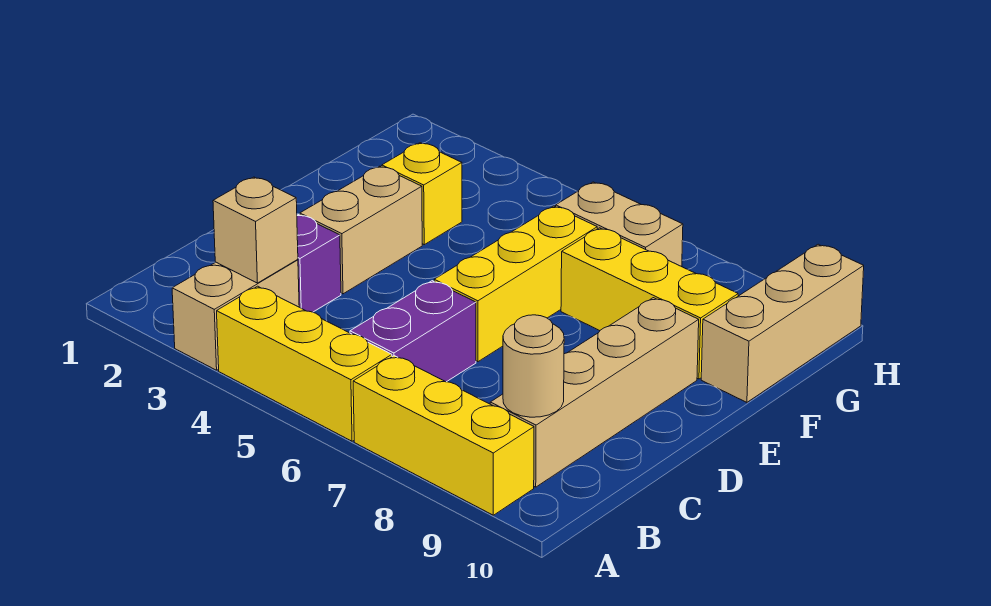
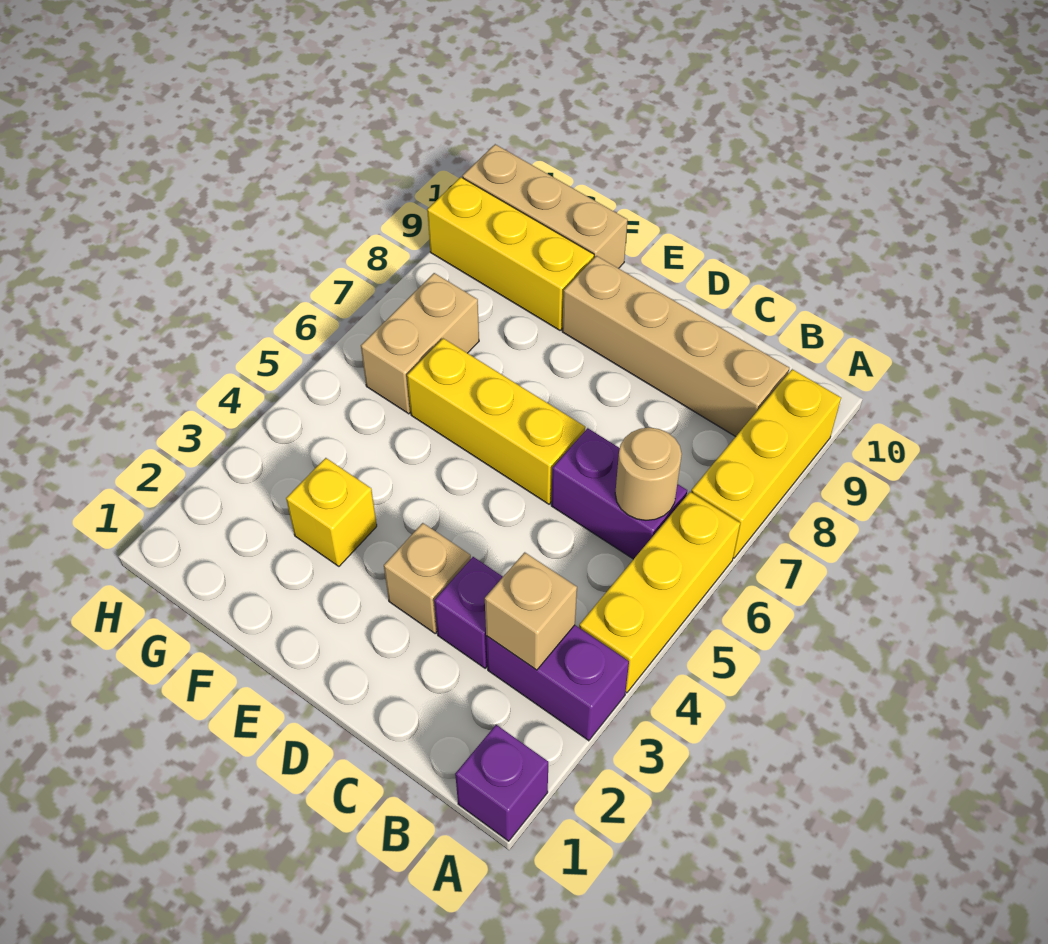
none -> purple brick A1 level 1
tan brick A3:B3 level 1 -> purple brick A3:B3 level 1
tan round brick B9 level 2 -> tan round brick B6 level 2
tan brick D3:E3 level 1 -> tan brick D3 level 1
yellow brick F7:F9 level 1 -> yellow brick F9:H9 level 1

